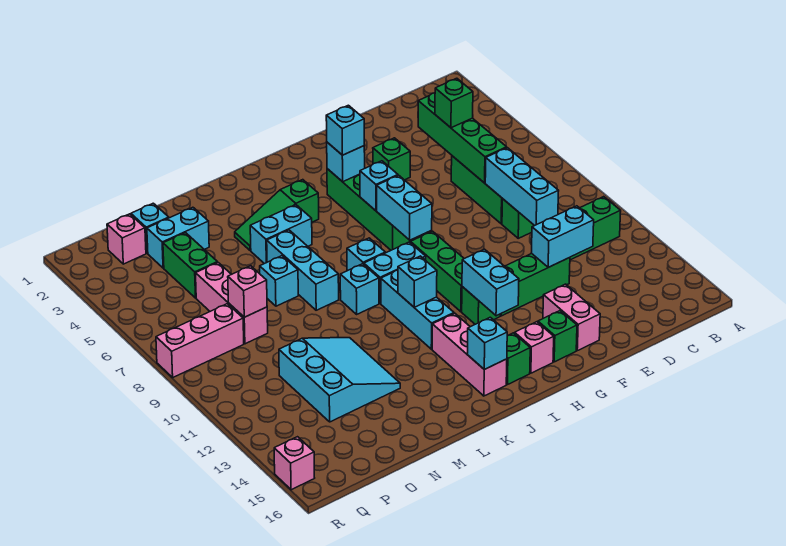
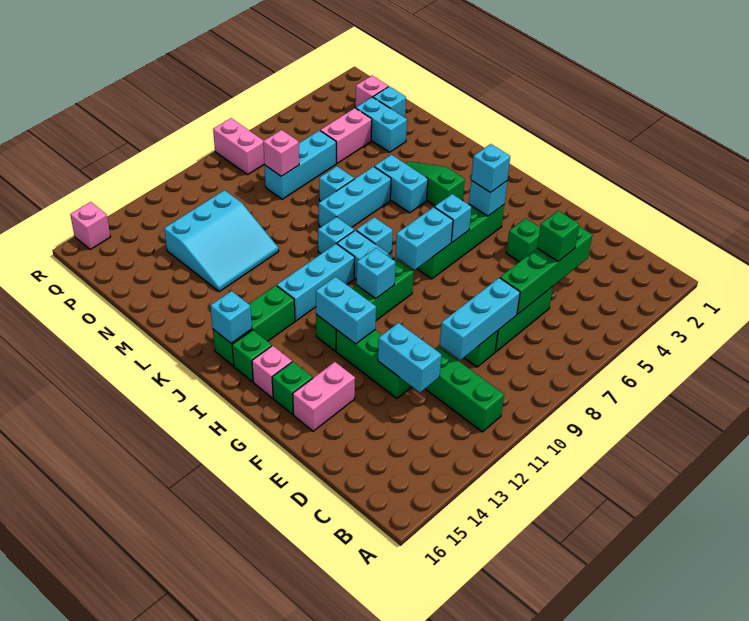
cyan brick H12:H13 level 2 -> cyan brick G12:H12 level 2
cyan brick J11 level 2 -> cyan brick H10 level 2
pink brick J13:J15 level 1 -> green brick J13:J15 level 1
green brick O4:O5 level 1 -> pink brick O4:O5 level 1
pink brick O6:O8 level 1 -> cyan brick O6:O8 level 1
pink brick P8:R8 level 1 -> pink brick Q8:R8 level 1

